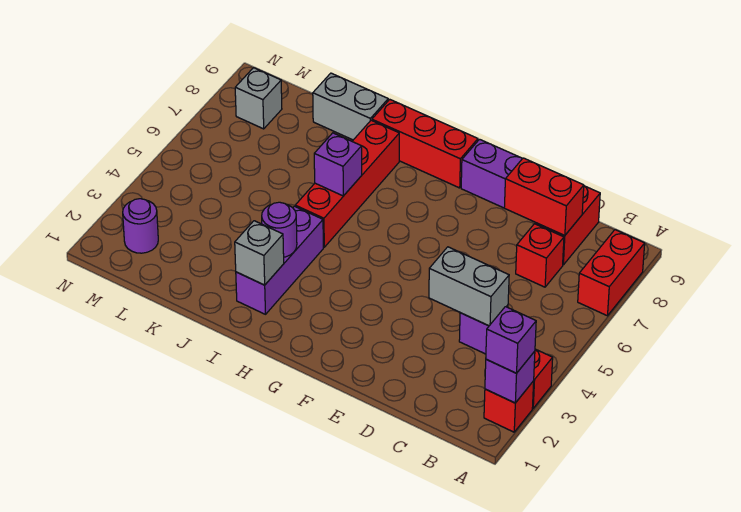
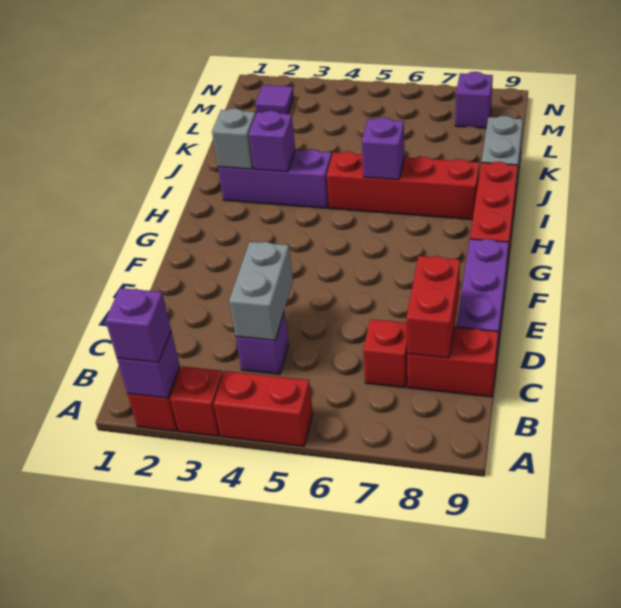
red brick A7:A8 level 1 -> red brick A4:A5 level 1
purple round brick I3 level 2 -> purple brick I3 level 2
purple round brick M2 level 1 -> purple tile M2 level 1
grey brick M8 level 1 -> purple brick M8 level 1

